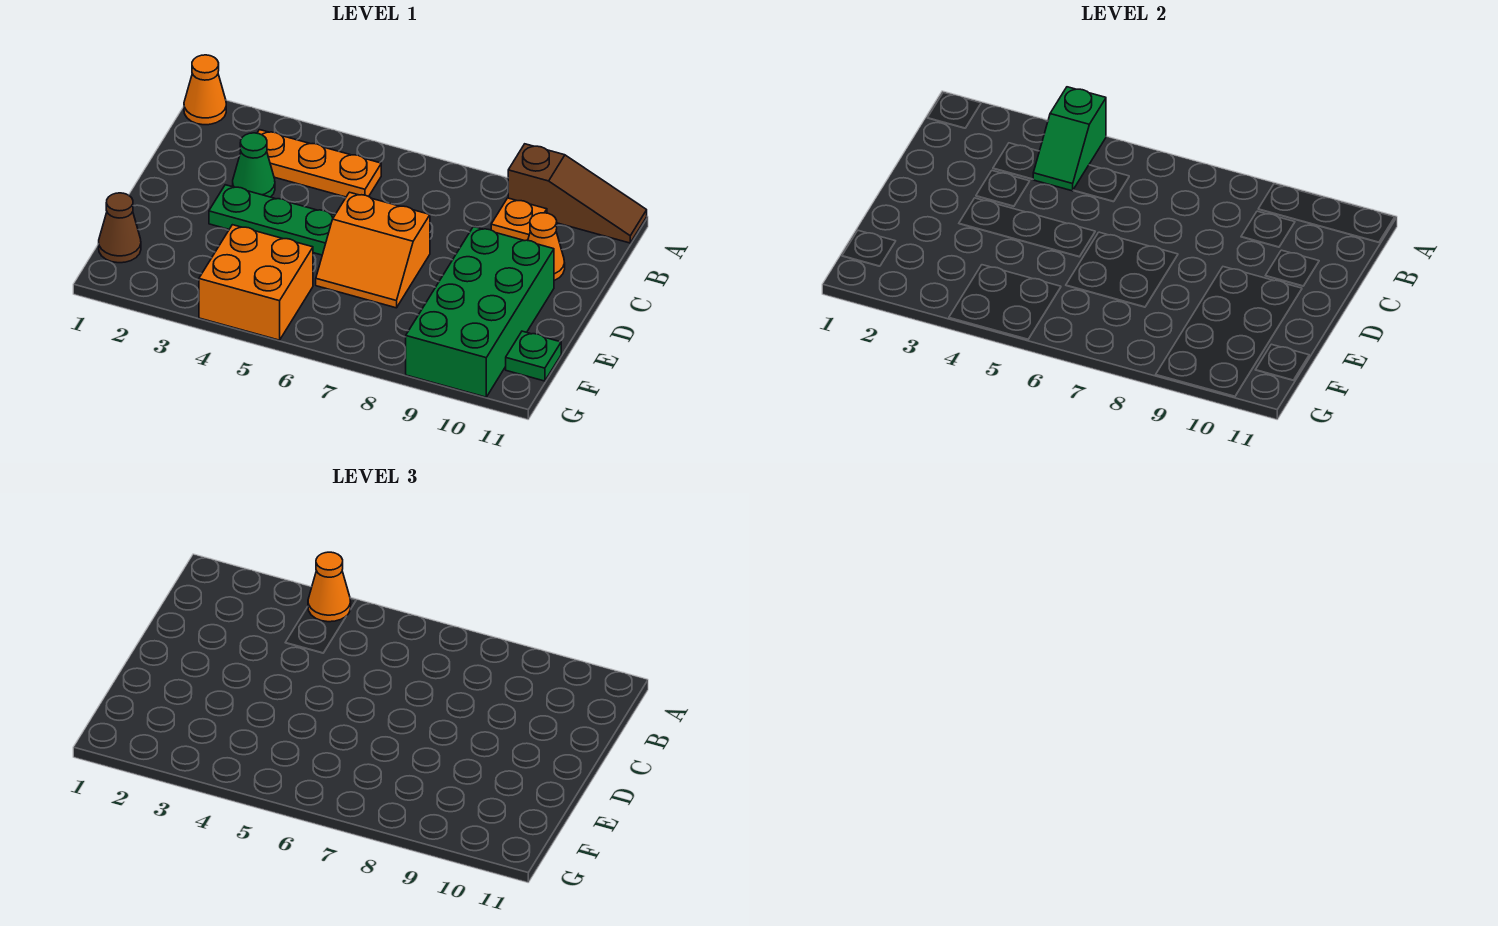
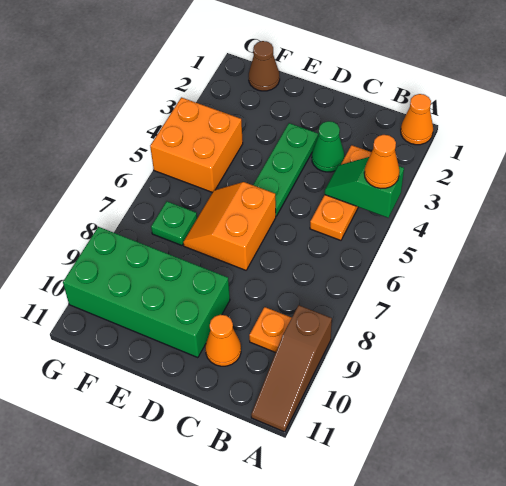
green plate F11 level 1 -> green plate F7 level 1

